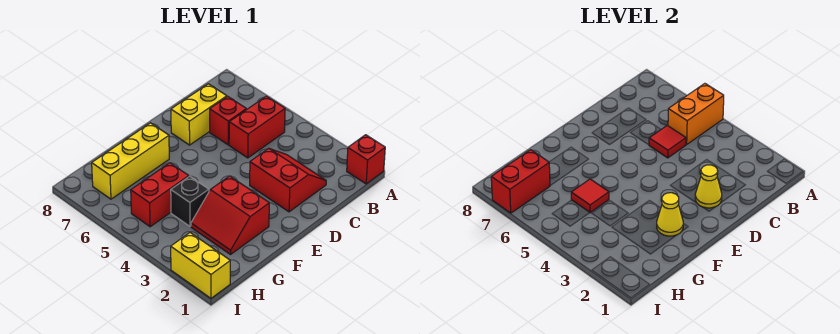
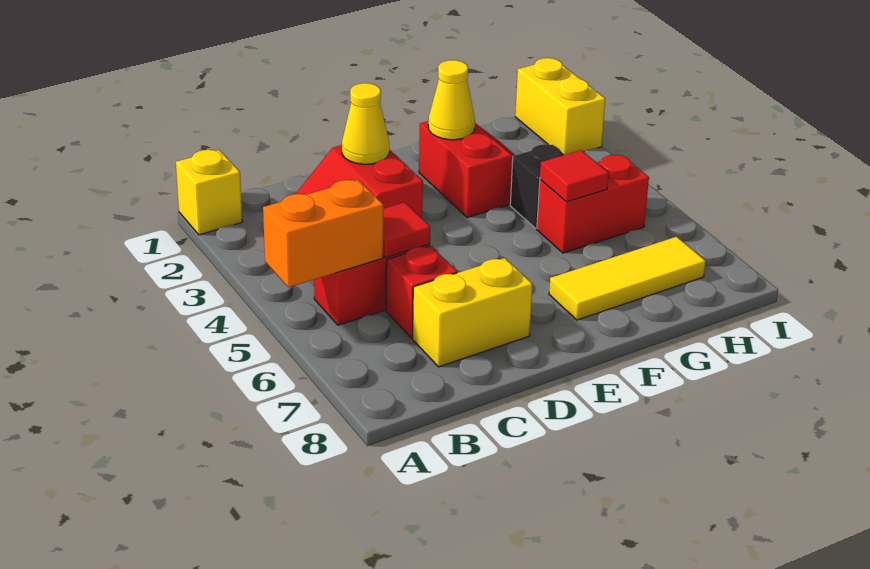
red brick A1 level 1 -> yellow brick A1 level 1
yellow brick F7:H7 level 1 -> yellow tile F7:H7 level 1
red brick H7:I7 level 2 -> none

